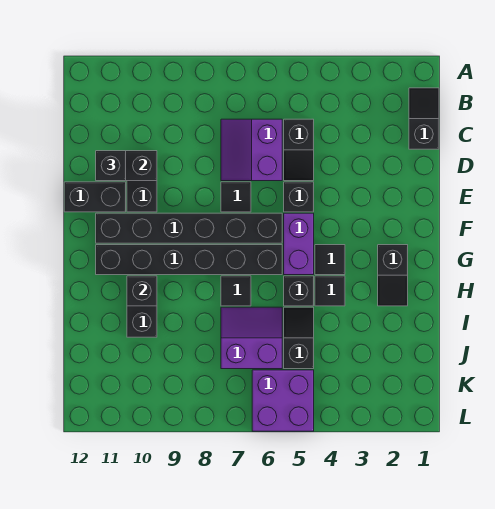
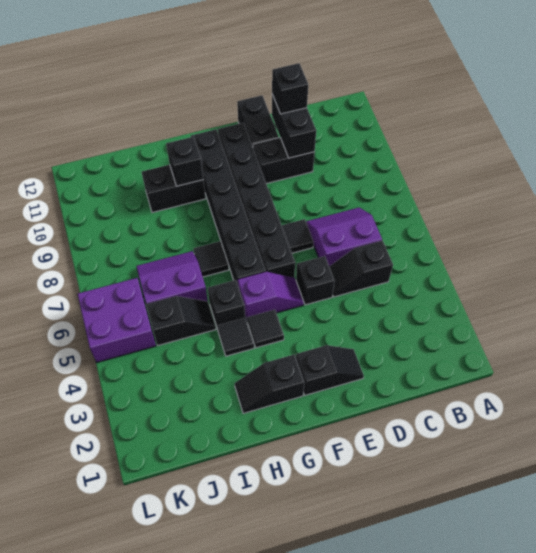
black slope B1:C1 level 1 top C -> black slope E2:F2 level 1 top F
purple brick F5:G5 level 1 -> purple slope F5:G5 level 1 top G
purple slope I6:J7 level 1 top J -> purple slope I6:J7 level 1 top 6

